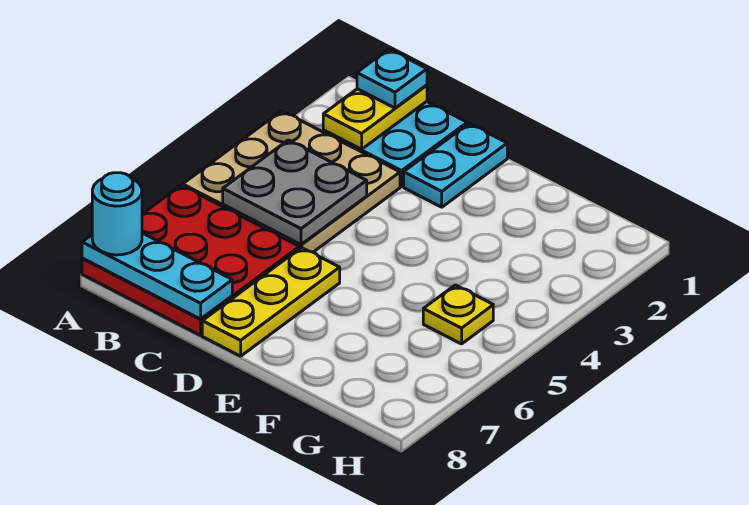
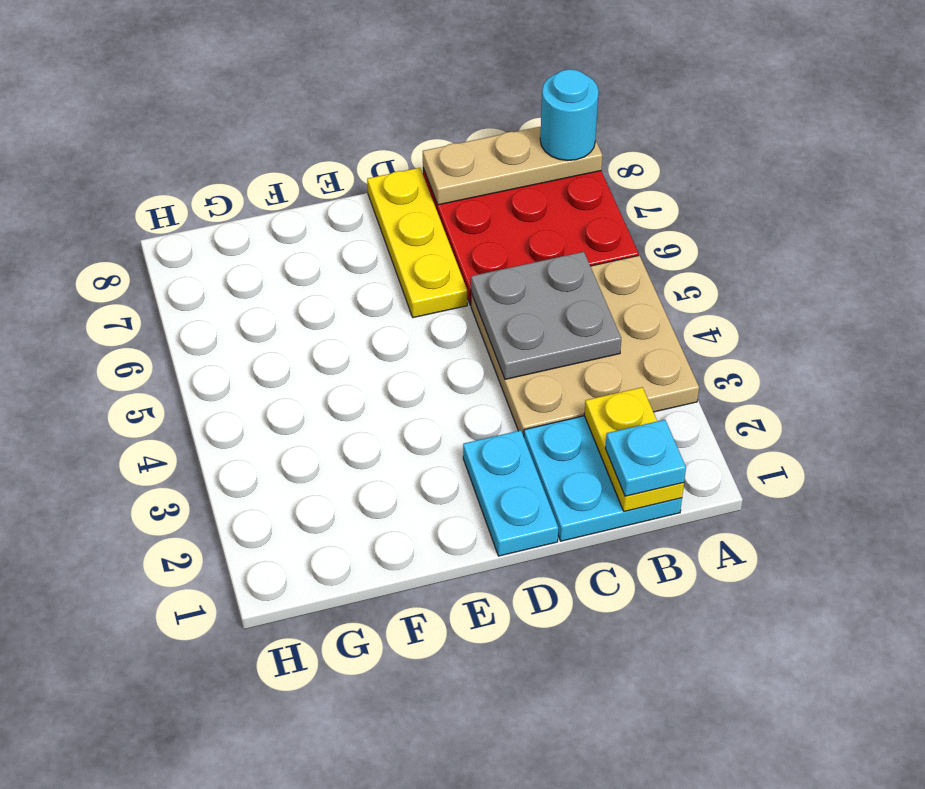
cyan plate A8:C8 level 2 -> tan plate A8:C8 level 2
yellow plate G5 level 1 -> none

